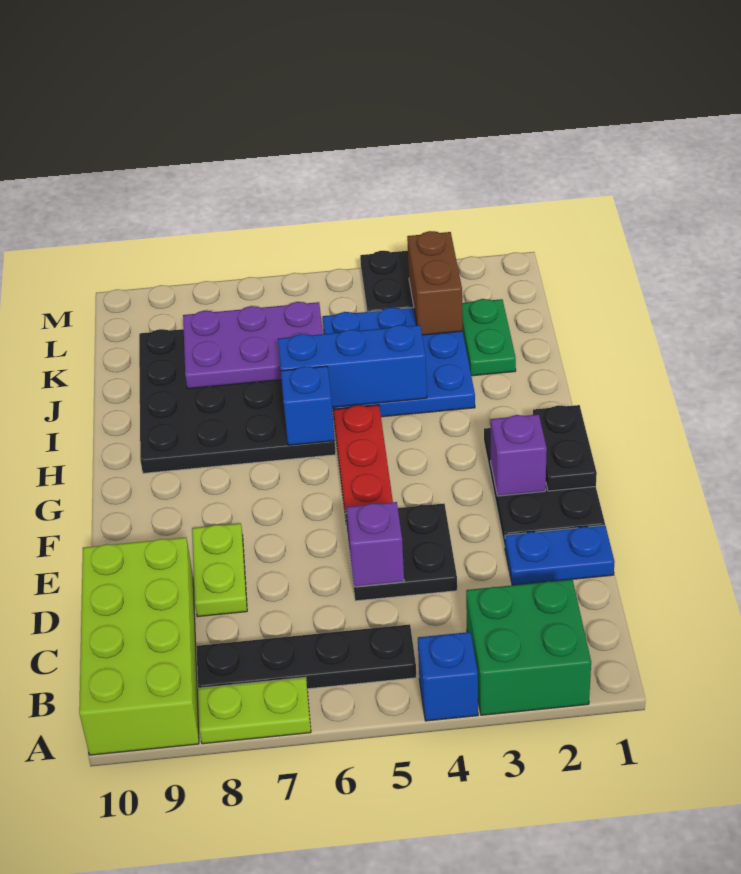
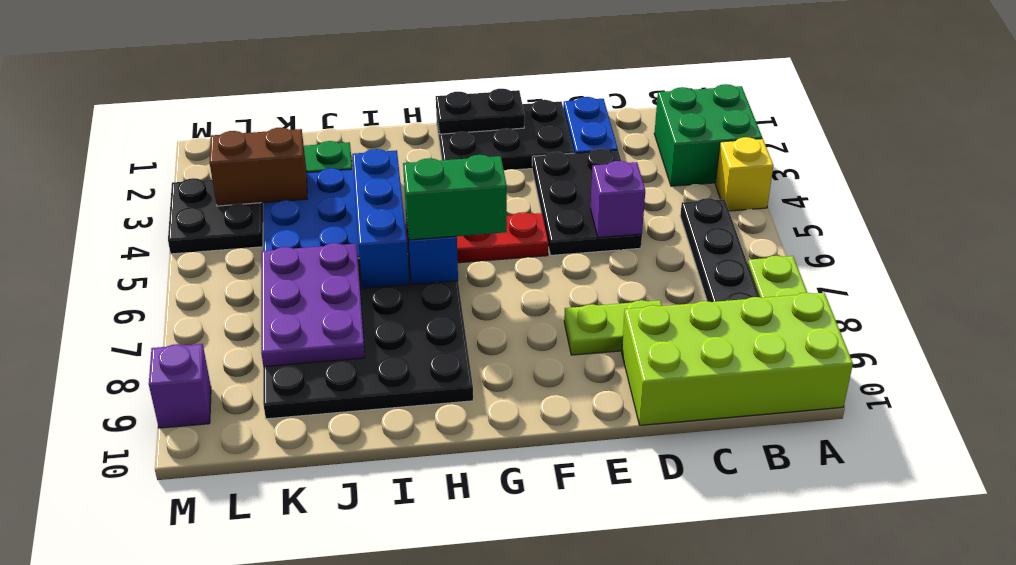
blue brick A4 level 1 -> yellow brick A4 level 1
black plate D4:E5 level 1 -> black plate D3:E5 level 1
purple brick F2 level 2 -> purple brick M9 level 1
none -> green brick G6:H6 level 3

